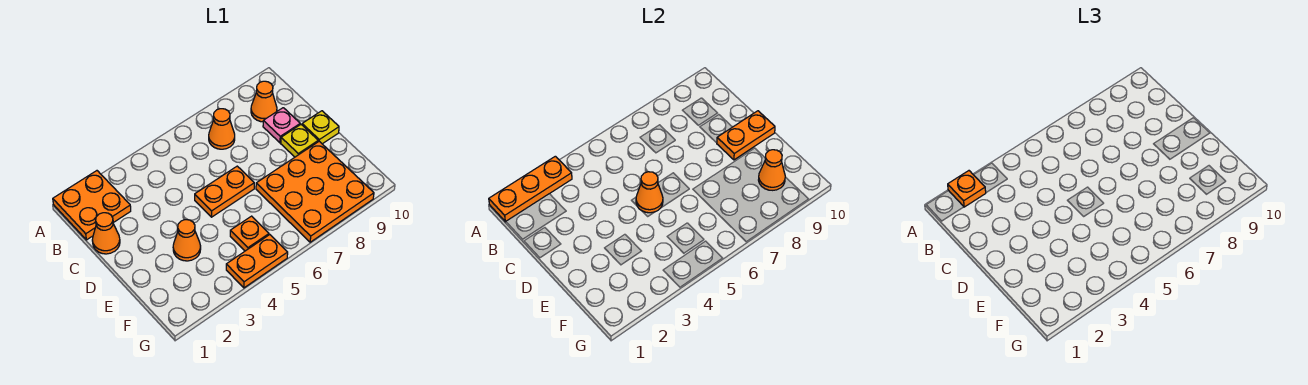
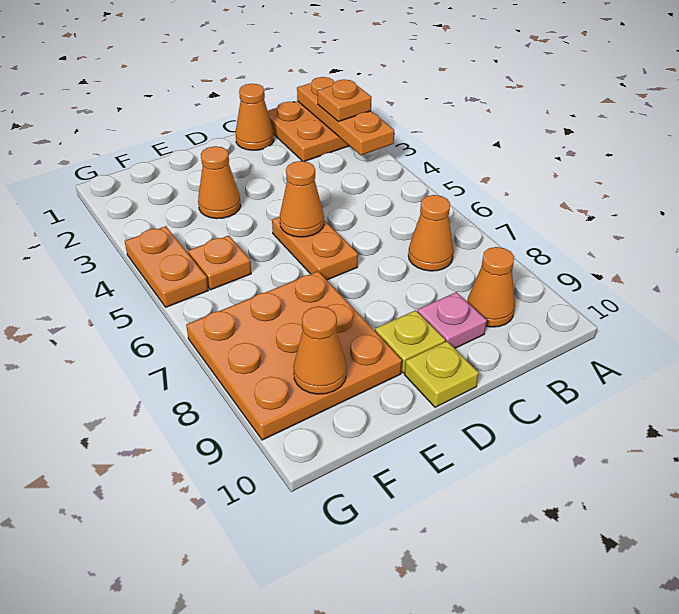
orange plate D9:D10 level 2 -> none

